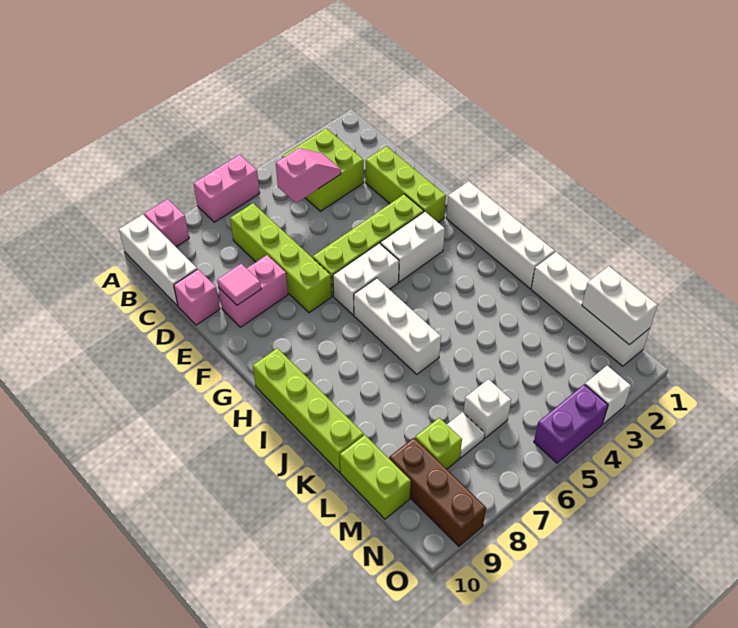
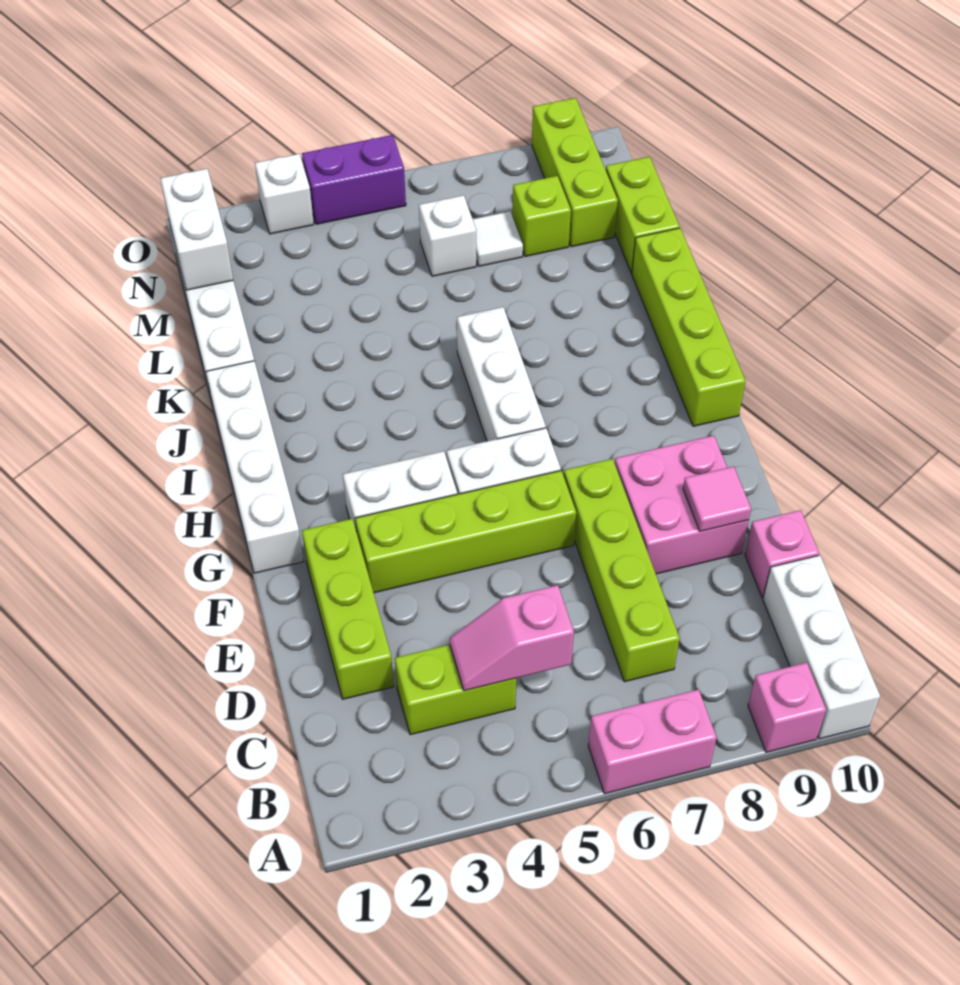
lime brick B3:C4 level 1 -> lime brick C3:C4 level 1
pink brick E8:E9 level 1 -> pink brick E8:F9 level 1
brown brick M9:O9 level 1 -> lime brick M9:O9 level 1

